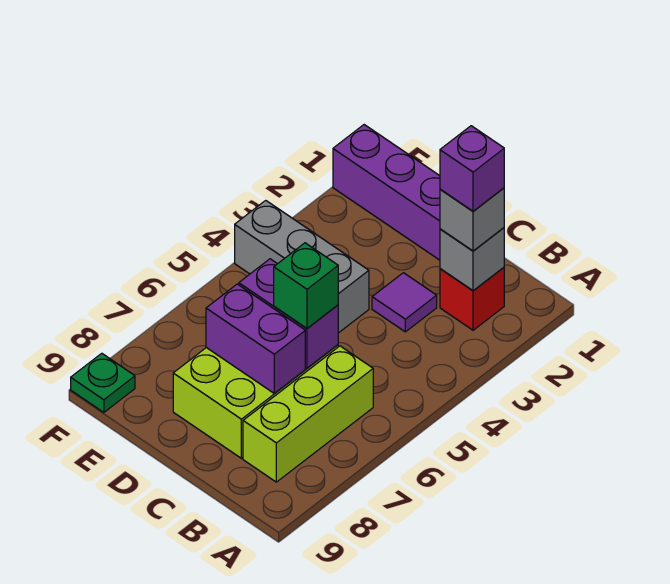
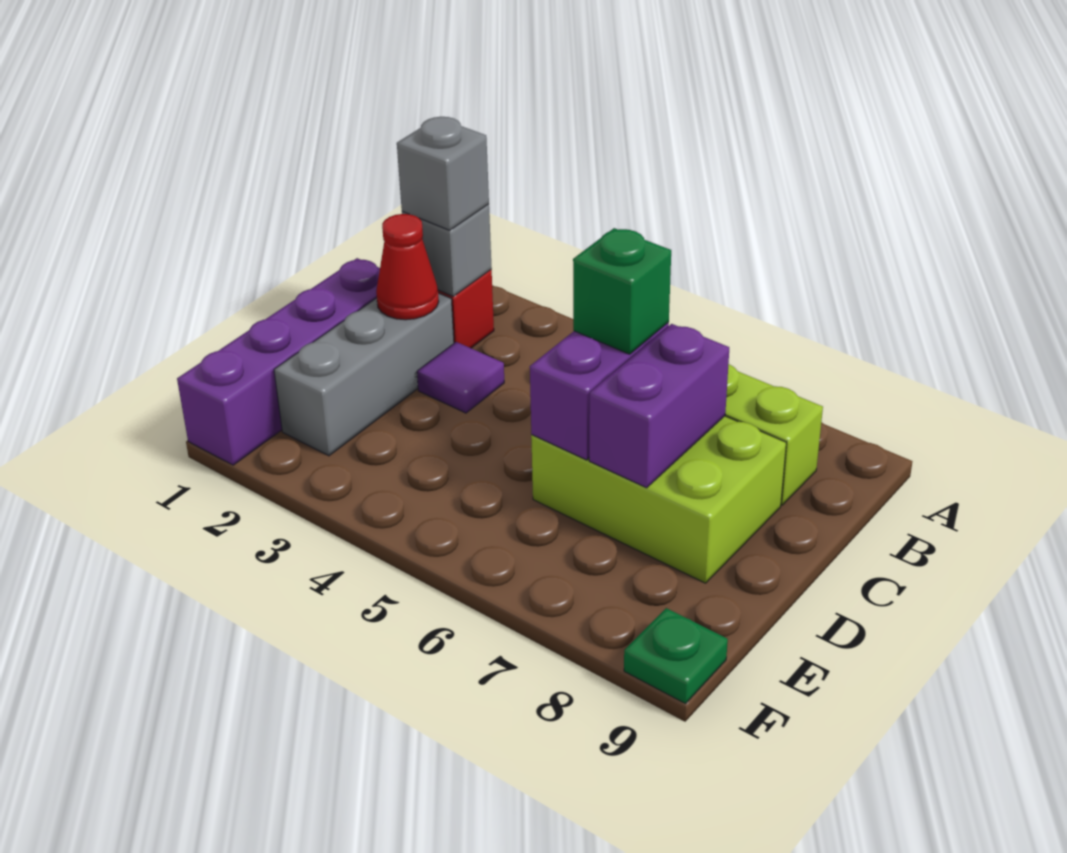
purple brick B2 level 4 -> none
none -> red cone C2 level 2
grey brick D4:F4 level 1 -> grey brick C2:E2 level 1

